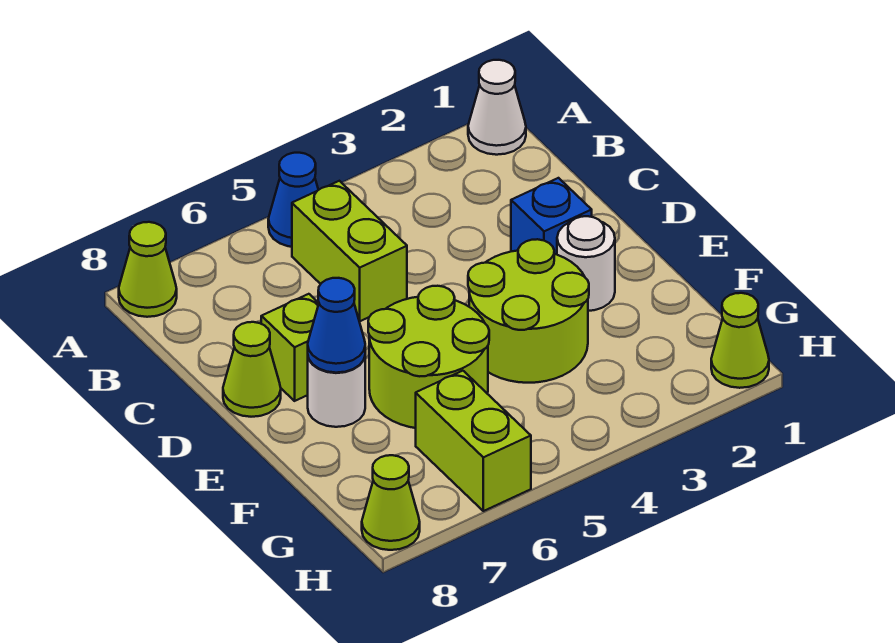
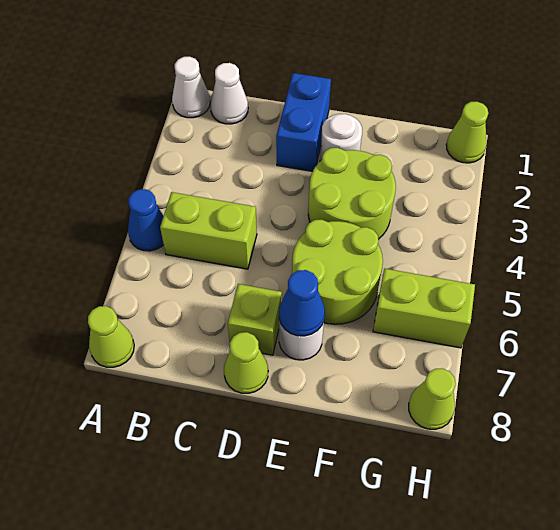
none -> white cone B1 level 1
blue brick D2 level 1 -> blue brick D1:D2 level 1

